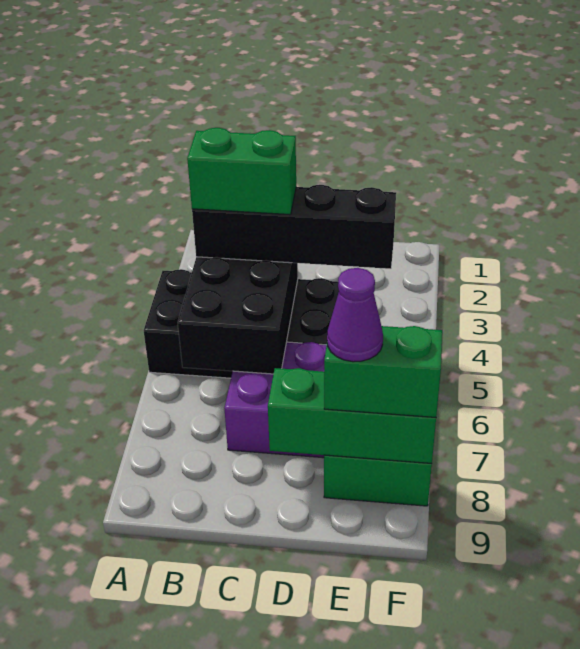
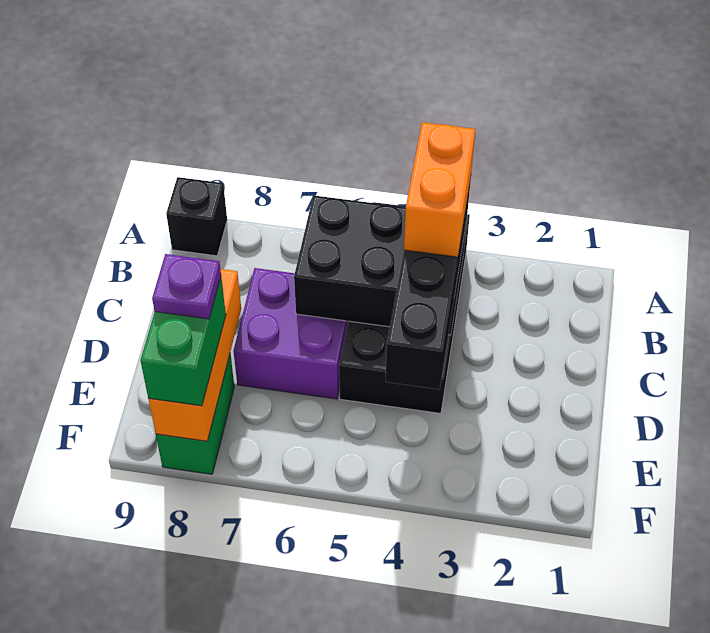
none -> black brick A9 level 1
green brick B4:C4 level 4 -> orange brick B4:C4 level 4
green brick D8:F8 level 2 -> orange brick D8:F8 level 2
purple cone E8 level 4 -> purple plate E8 level 4

